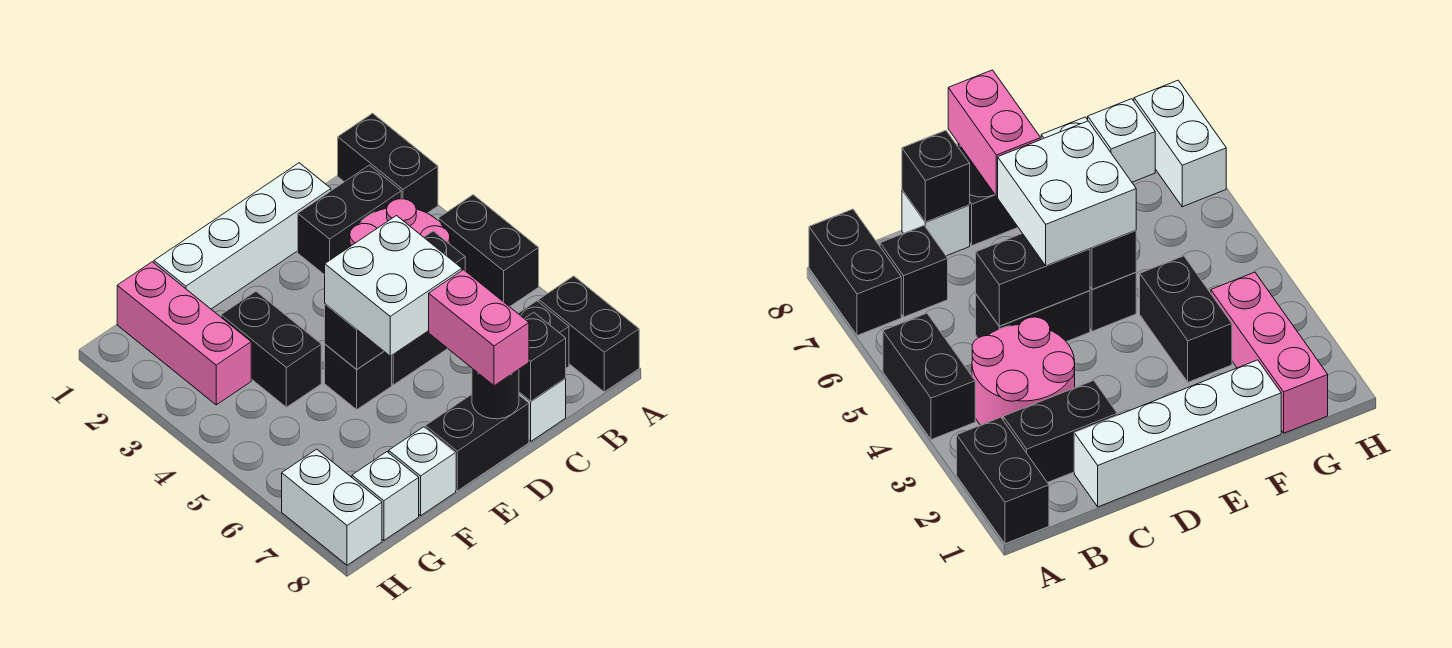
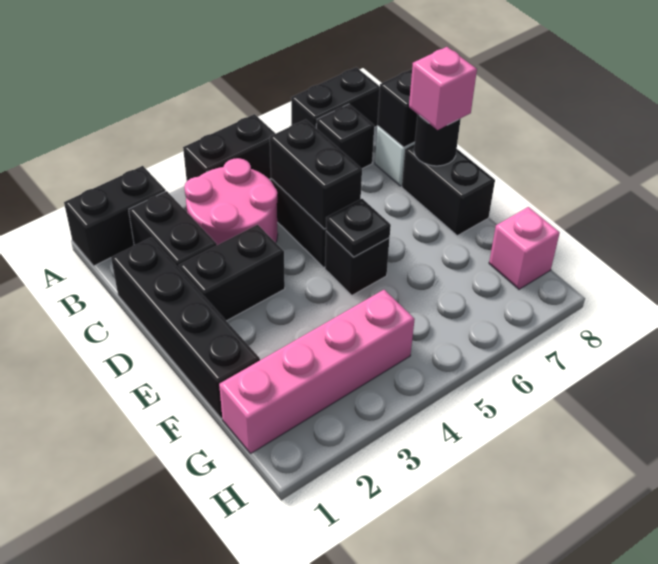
white brick C1:F1 level 1 -> black brick C1:F1 level 1
white brick D5:E6 level 3 -> none
pink brick D7:D8 level 3 -> pink brick D8 level 3
black brick E5 level 2 -> black plate E5 level 2
black brick F3:F4 level 1 -> black brick D2:D3 level 1
white brick F8 level 1 -> none
pink brick G1:G3 level 1 -> pink brick G1:G4 level 1
white brick G8 level 1 -> pink brick G8 level 1
white brick H7:H8 level 1 -> none

